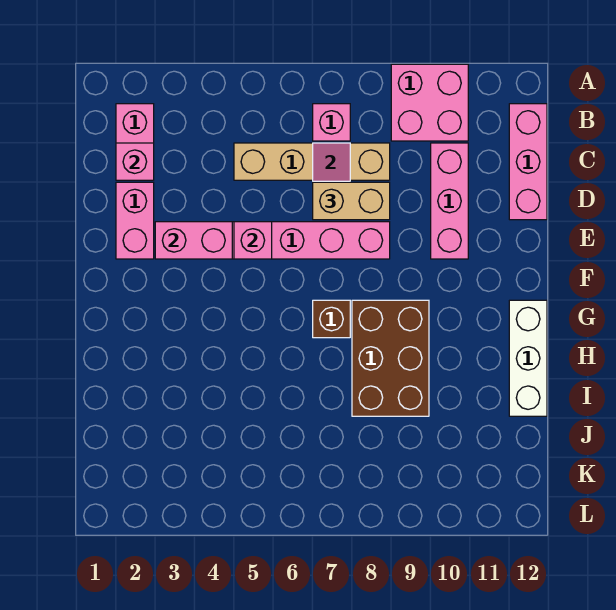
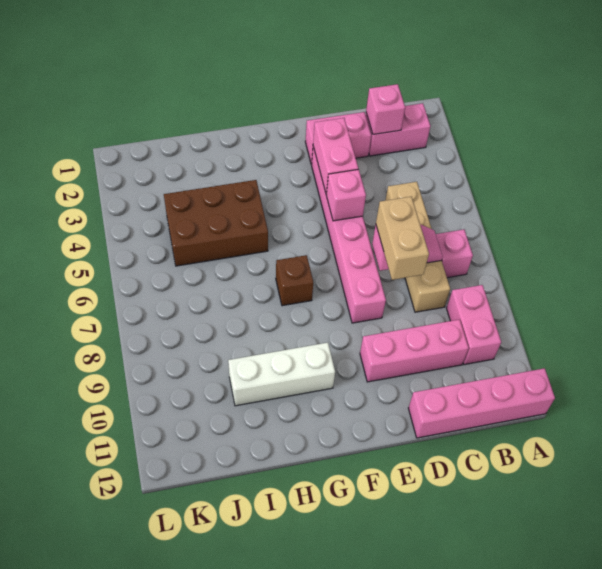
pink brick A9:B10 level 1 -> pink brick B9:B10 level 1
pink brick B12:D12 level 1 -> pink brick A12:D12 level 1
brown brick G8:I9 level 1 -> brown brick H4:J5 level 1
white brick G12:I12 level 1 -> white brick G10:I10 level 1

